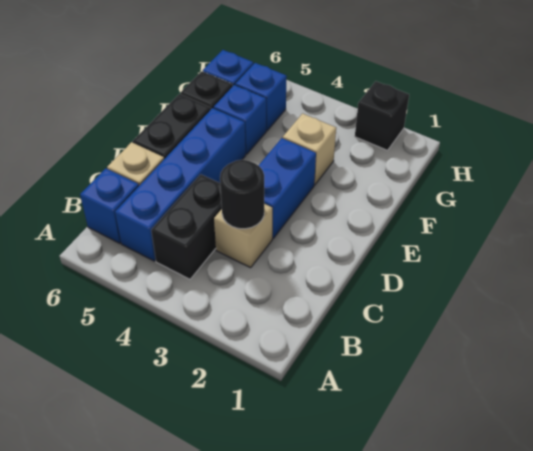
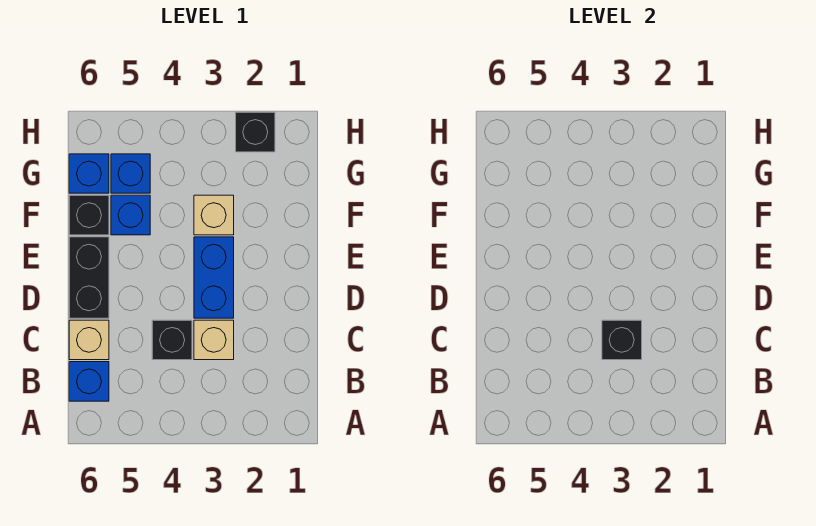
black brick B4:C4 level 1 -> black brick C4 level 1
blue brick B5:E5 level 1 -> none
black round brick C3 level 2 -> black brick C3 level 2

